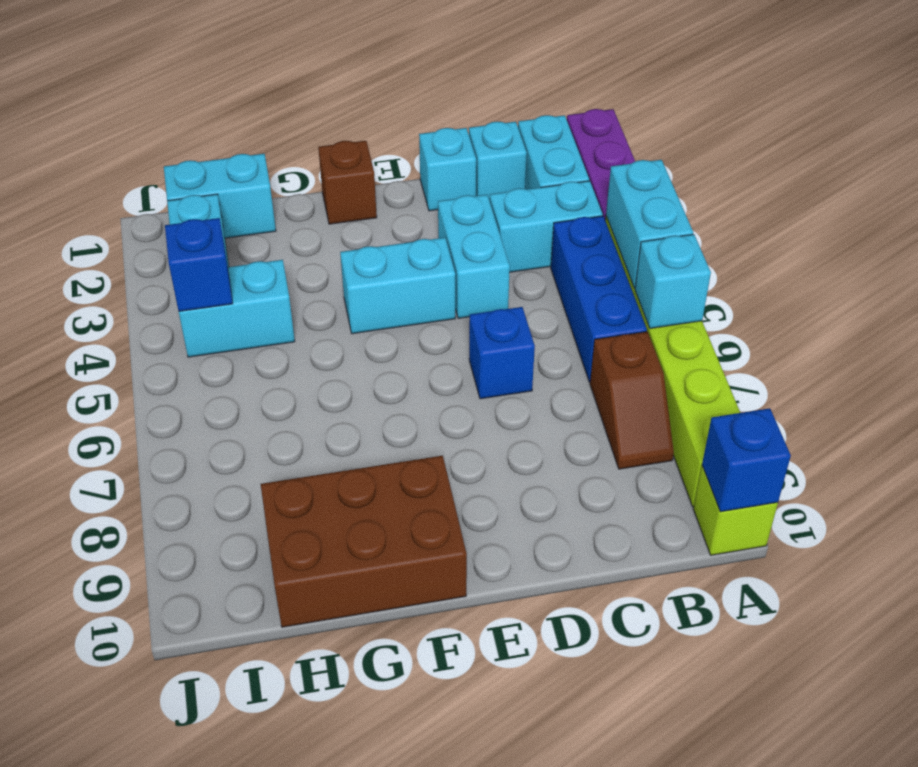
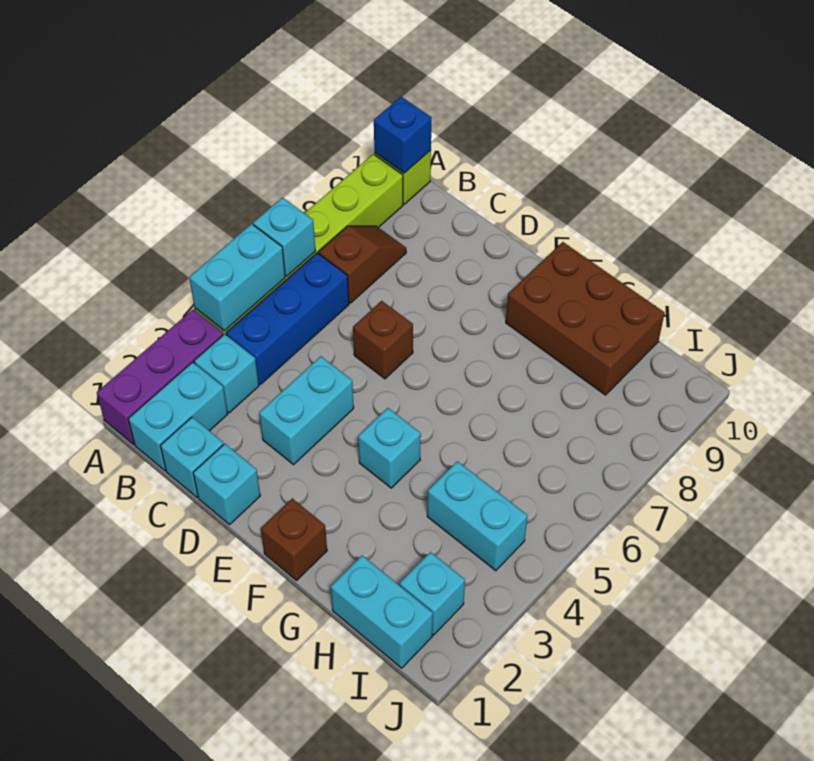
cyan brick B3:C3 level 1 -> cyan brick B3 level 1
blue brick D6 level 1 -> brown brick D6 level 1
cyan brick E4:F4 level 1 -> cyan brick F4 level 1
blue brick I4 level 2 -> none

